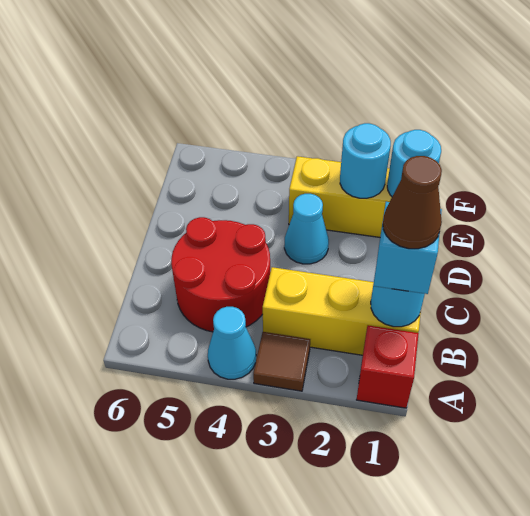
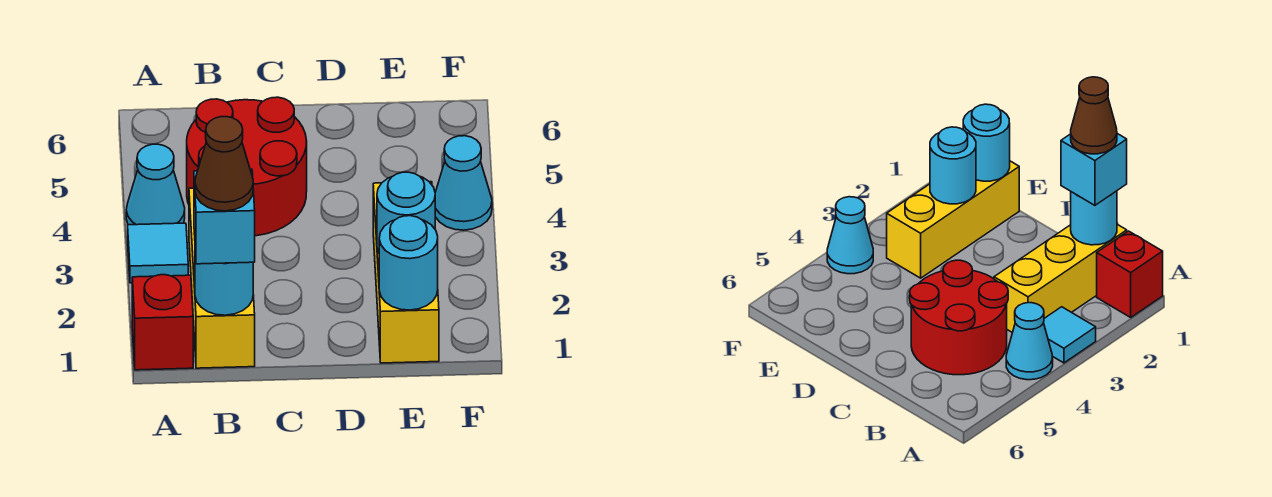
brown tile A3 level 1 -> cyan tile A3 level 1
cyan cone D3 level 1 -> cyan cone F4 level 1

